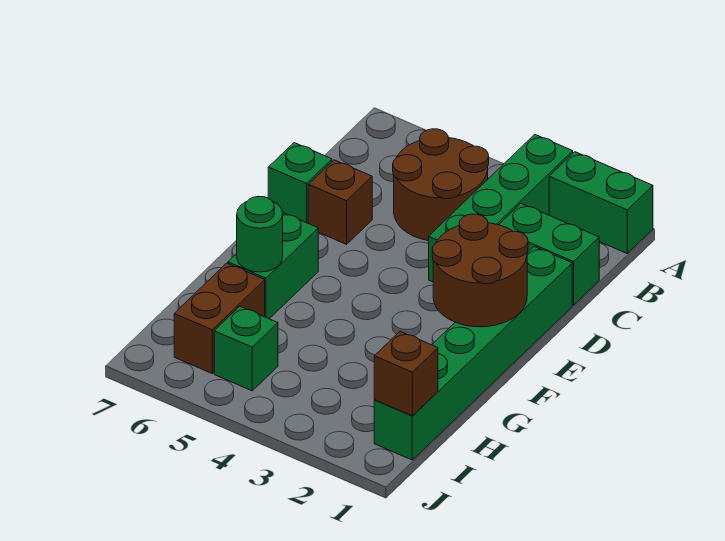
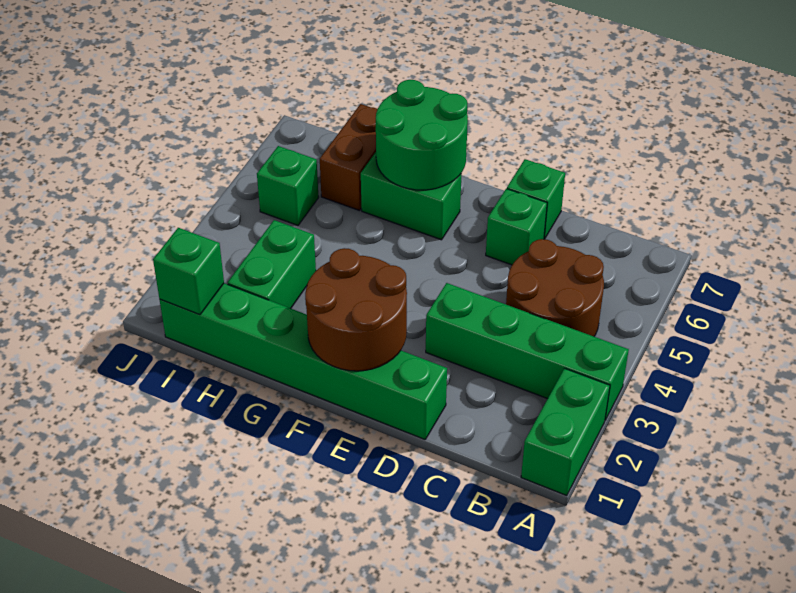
green brick C1:C2 level 1 -> green brick H2:H3 level 1
brown brick D6 level 1 -> green brick D6 level 1
green round brick G6 level 2 -> green round brick F6:G7 level 2
brown brick H6:I6 level 1 -> brown brick H6:H7 level 1
brown brick I1 level 2 -> green brick I1 level 2

